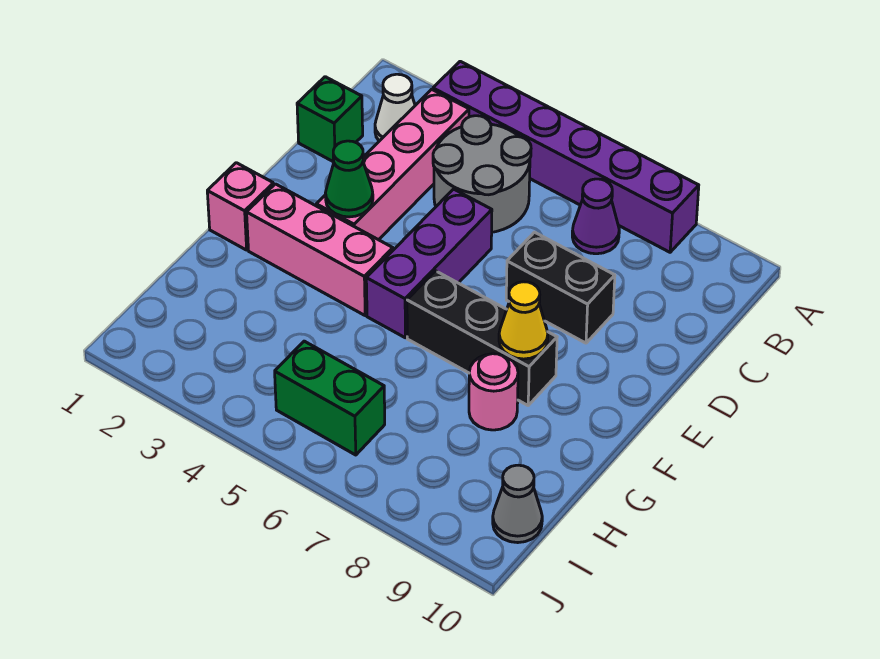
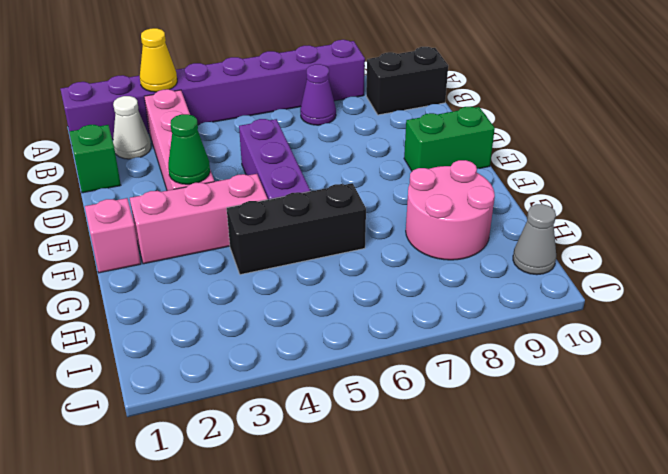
purple brick A3:A8 level 1 -> purple brick A1:A8 level 1
grey round brick B4:C5 level 1 -> none
black brick D7:D8 level 1 -> black brick B9:B10 level 1
black brick F6:F8 level 1 -> black brick G4:G6 level 1
yellow cone F8 level 2 -> yellow cone A3 level 2
pink round brick G8 level 1 -> pink round brick G8:H9 level 1
green brick I5:I6 level 1 -> green brick E9:E10 level 1

